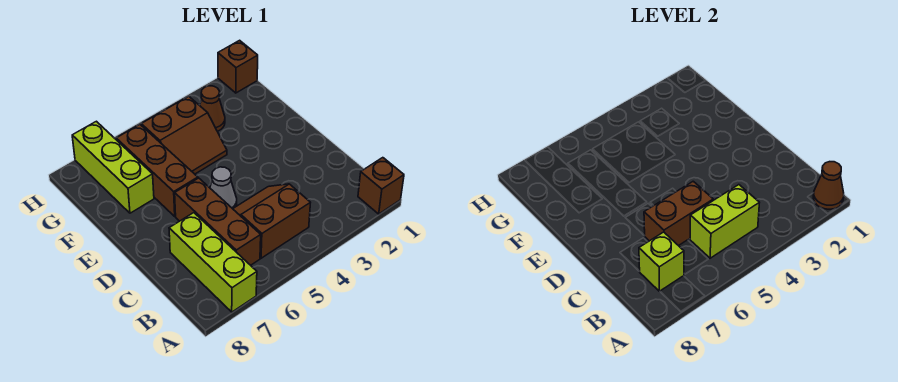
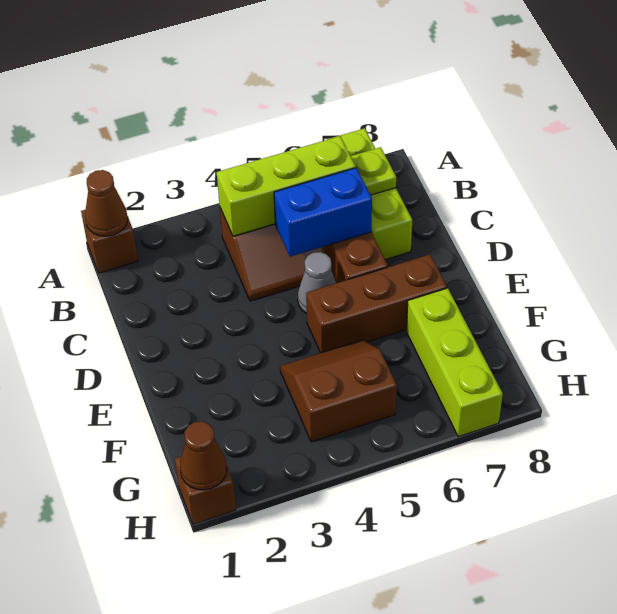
lime brick B4:B5 level 2 -> lime brick B4:B6 level 2
lime brick B7 level 2 -> lime plate B7 level 2
brown brick C5:C6 level 2 -> blue brick C5:C6 level 2
brown brick E6:G6 level 1 -> brown brick E5:E7 level 1
brown cone G3 level 1 -> brown cone H1 level 2

